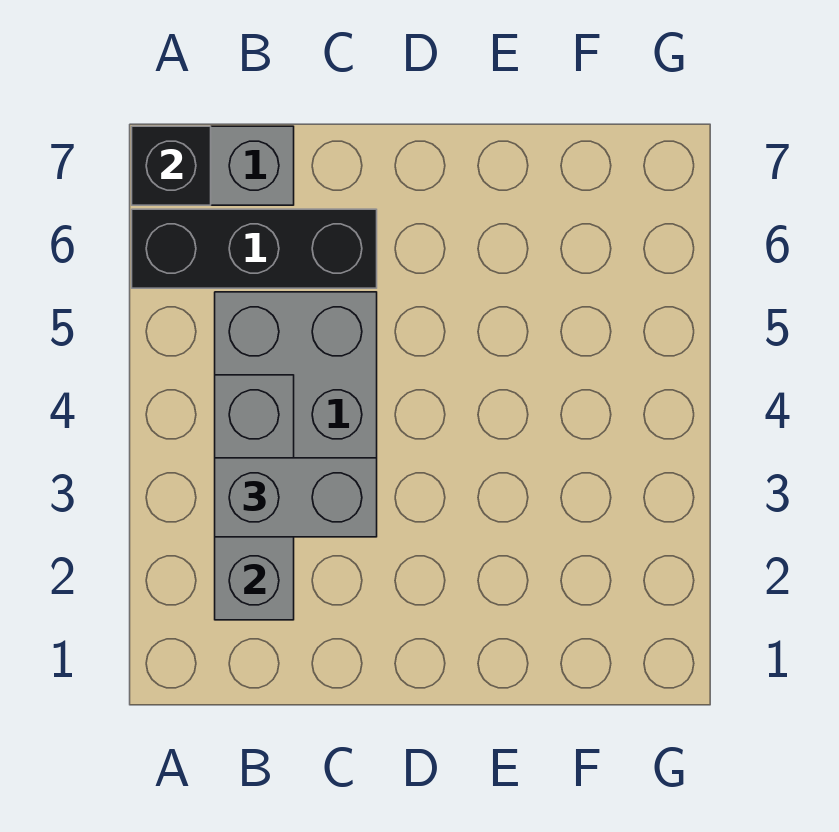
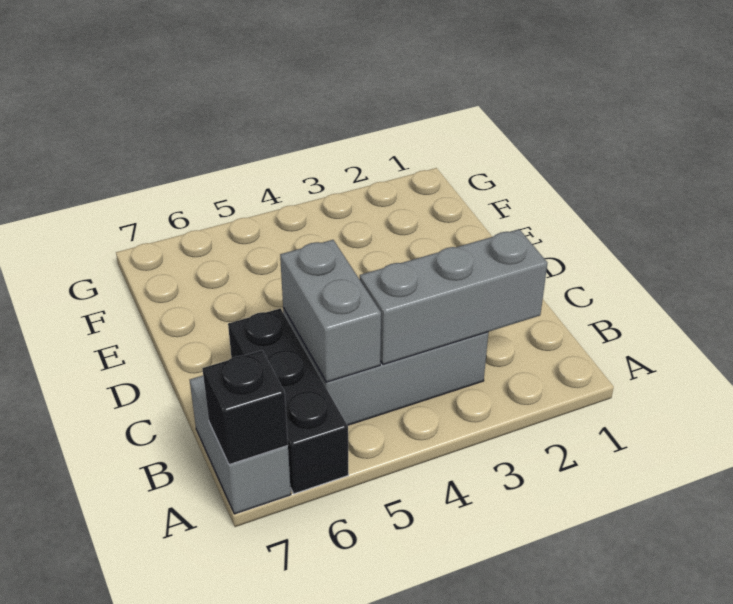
grey brick B3:C3 level 3 -> grey brick B5:C5 level 2

